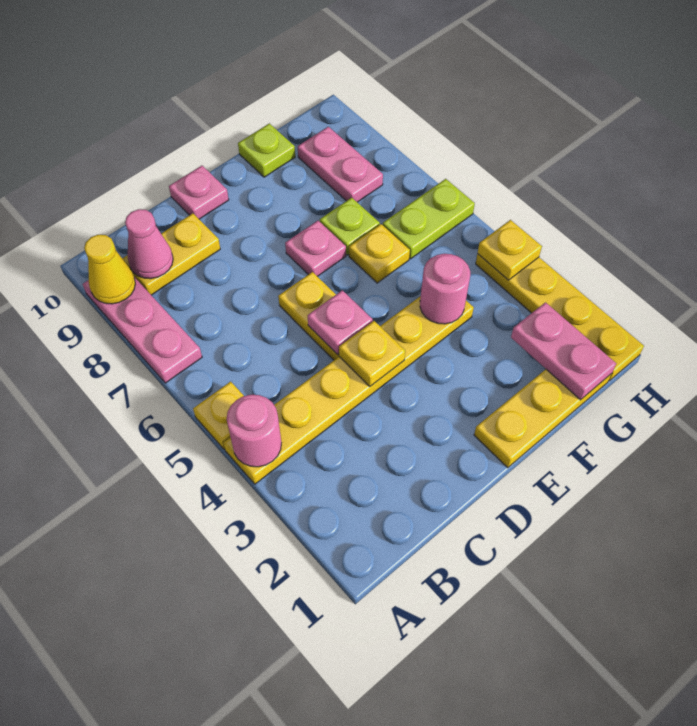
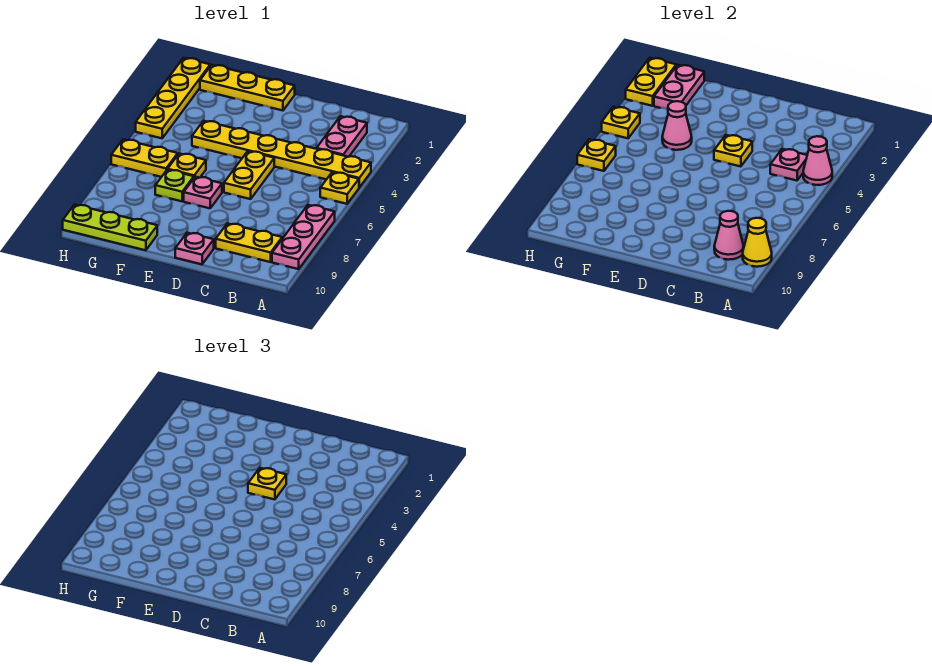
pink round brick A4 level 2 -> pink cone A4 level 2
none -> yellow plate D4 level 3
pink plate D5 level 2 -> pink plate B4 level 2
pink round brick F4 level 2 -> pink cone F4 level 2
lime plate F10 level 1 -> lime plate F10:H10 level 1
lime plate G6:H6 level 1 -> yellow plate G6:H6 level 1
pink plate G8:G9 level 1 -> pink plate B2:B3 level 1
none -> yellow plate H1:H2 level 2
none -> yellow plate H6 level 2

